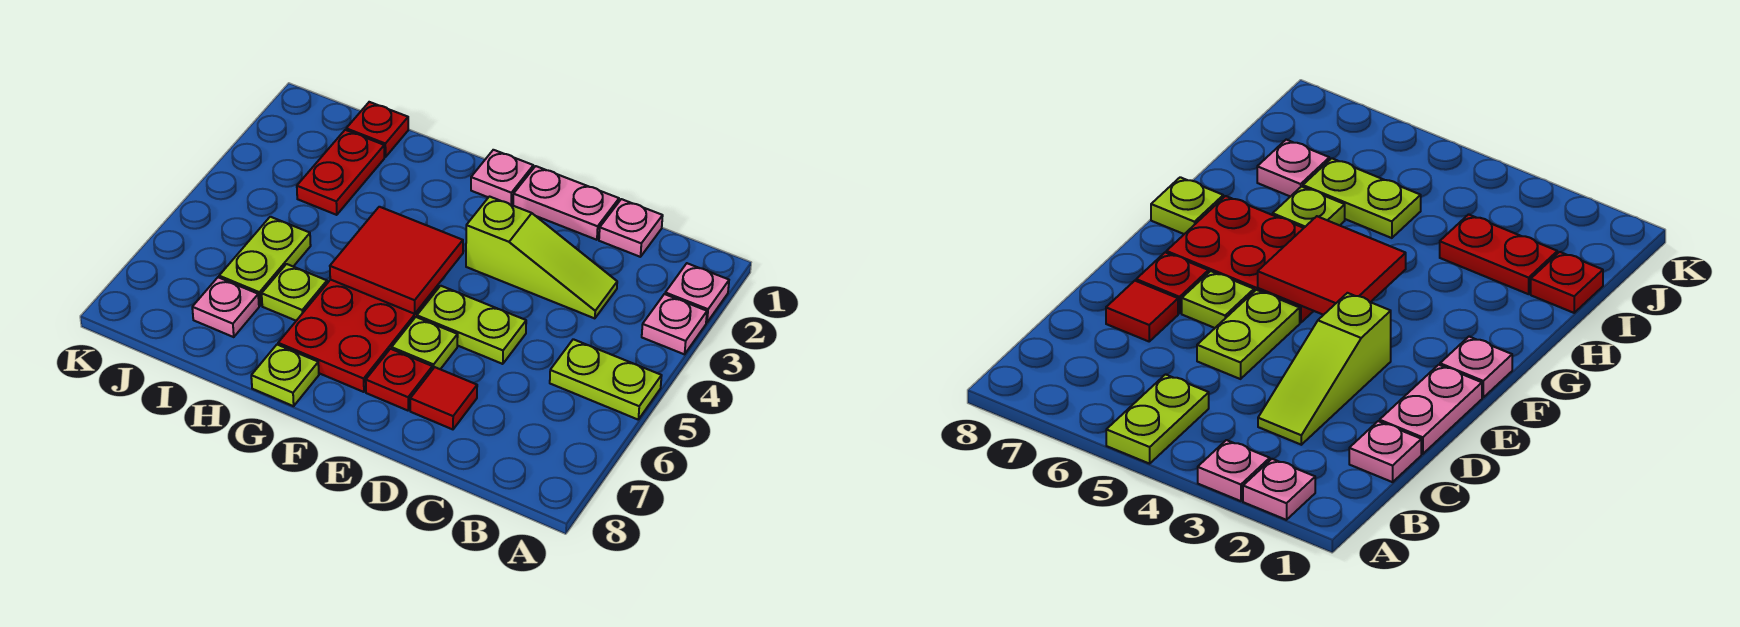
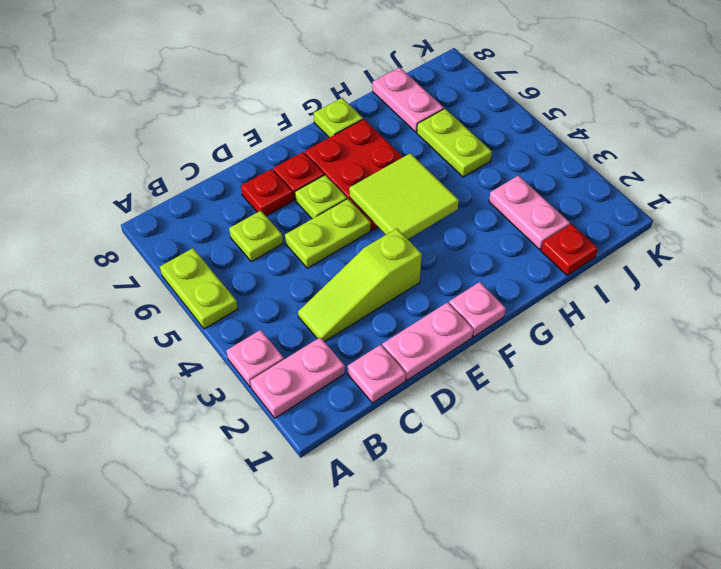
pink plate A2 level 1 -> pink plate A2:B2 level 1
lime plate A5:B5 level 1 -> lime plate A5:A6 level 1
red tile D7 level 1 -> red plate D7 level 1
red tile F4:G5 level 2 -> lime tile F4:G5 level 2
lime plate H6 level 1 -> lime plate C6 level 1
red plate I2:I3 level 1 -> pink plate I2:I3 level 1
pink plate I7 level 1 -> pink plate I7:I8 level 1

